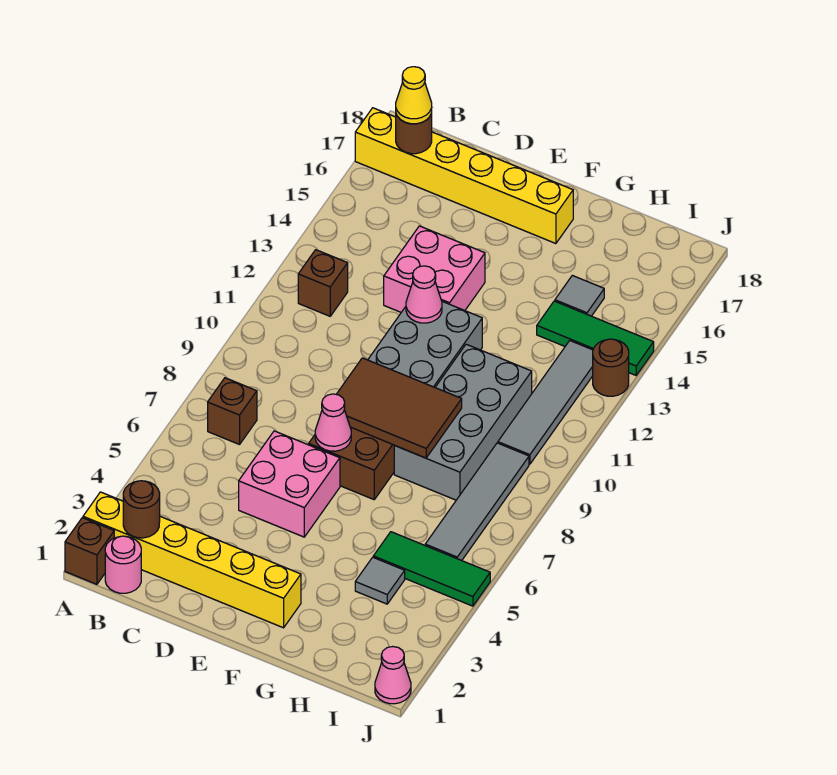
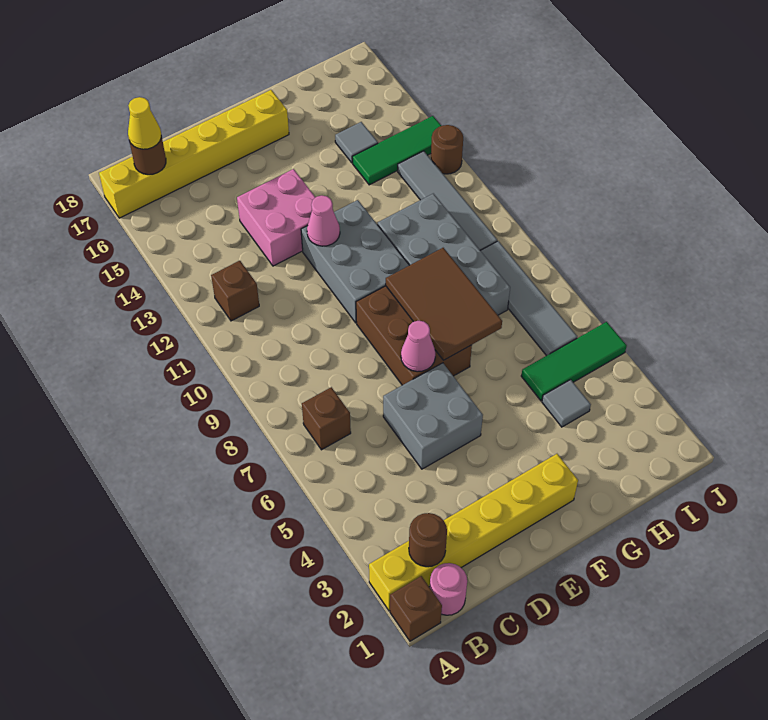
pink brick D5:E6 level 1 -> grey brick D5:E6 level 1
brown tile E8:G9 level 2 -> brown tile F7:G9 level 2
pink cone J1 level 1 -> none

